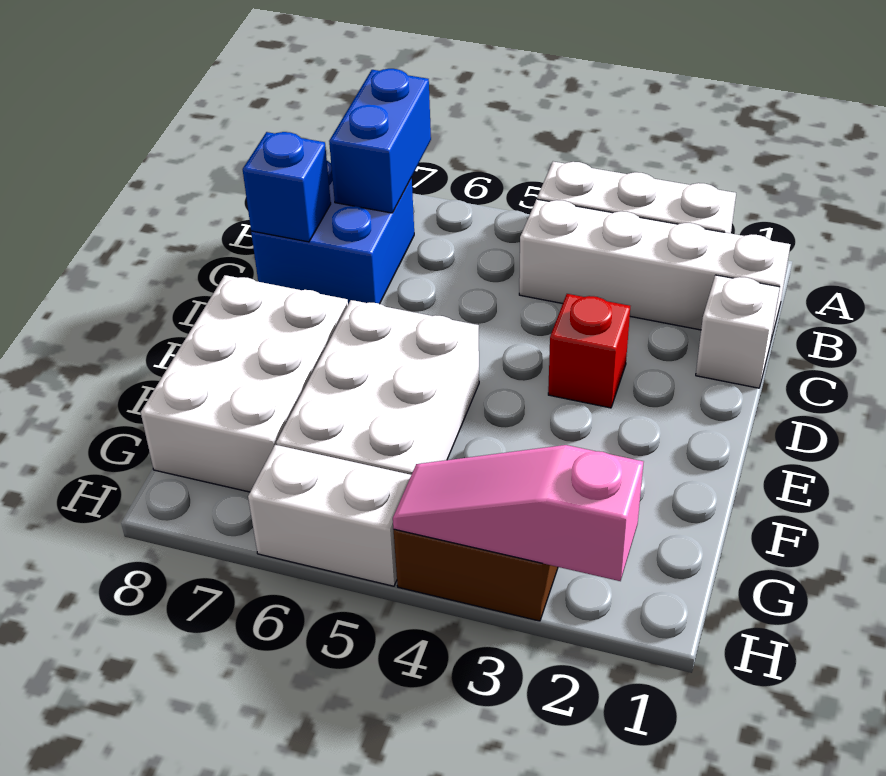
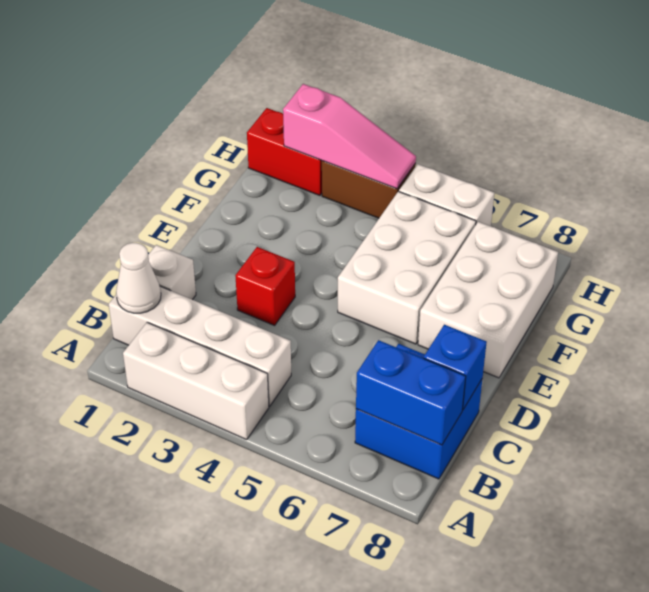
blue brick A7:B7 level 2 -> blue brick B7:B8 level 2
none -> white cone B1 level 2
none -> red brick H1:H2 level 1

